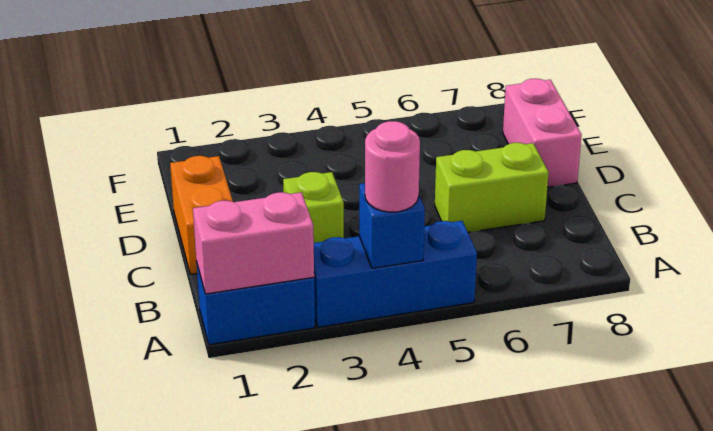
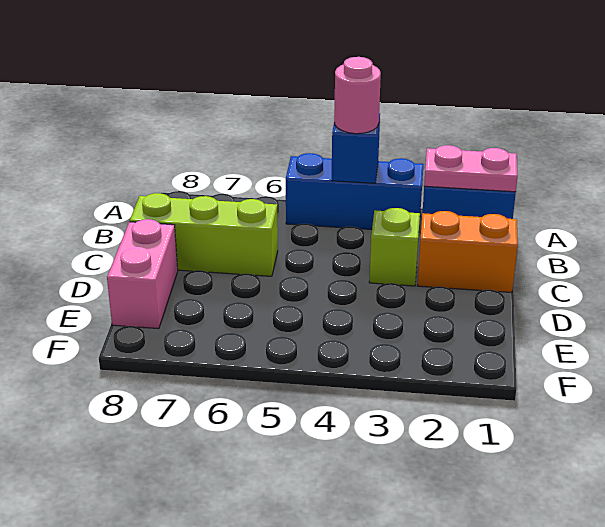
pink brick A1:A2 level 2 -> pink plate A1:A2 level 2
orange brick C1:D1 level 1 -> orange brick C1:C2 level 1
lime brick C6:C7 level 1 -> lime brick C6:C8 level 1

